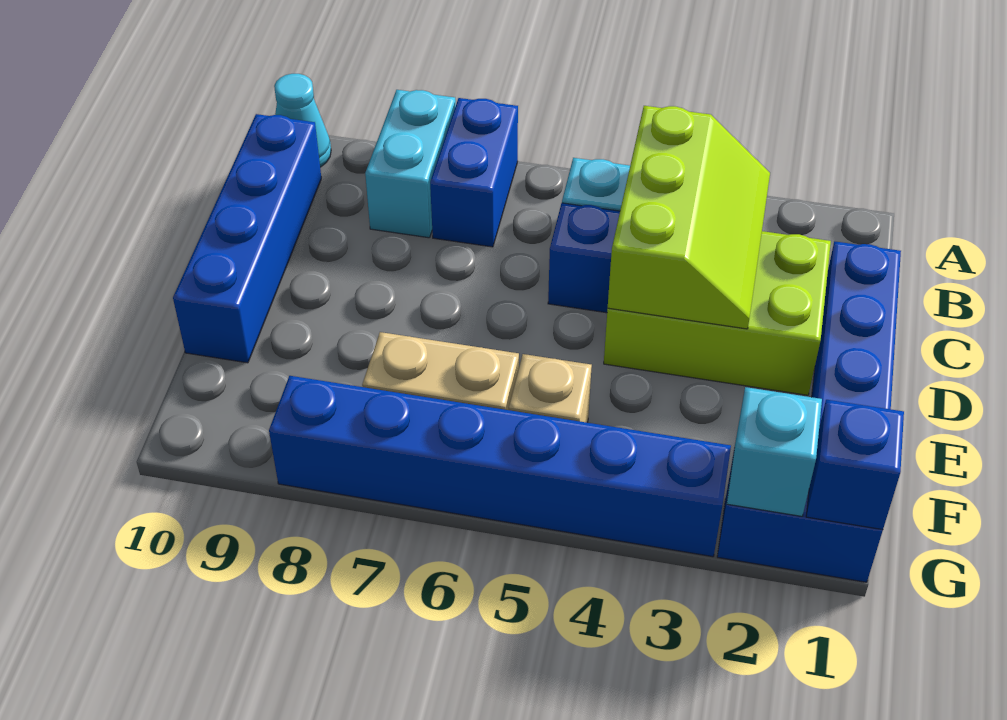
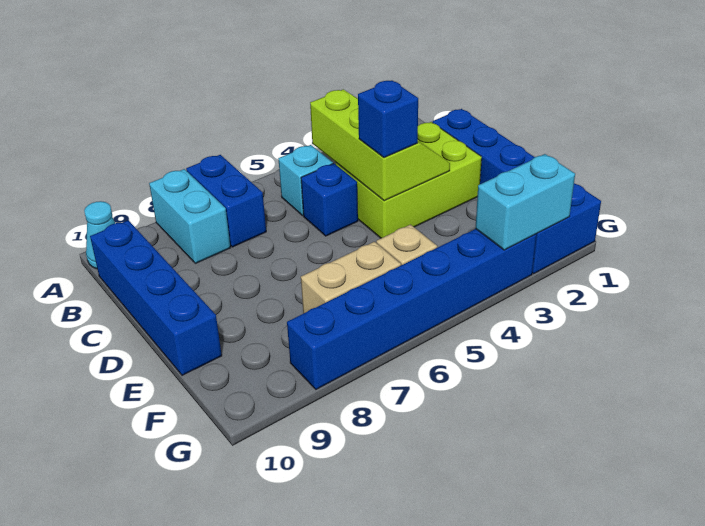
blue brick G1 level 2 -> blue brick D4 level 3
cyan brick G2 level 2 -> cyan brick G2:G3 level 2

